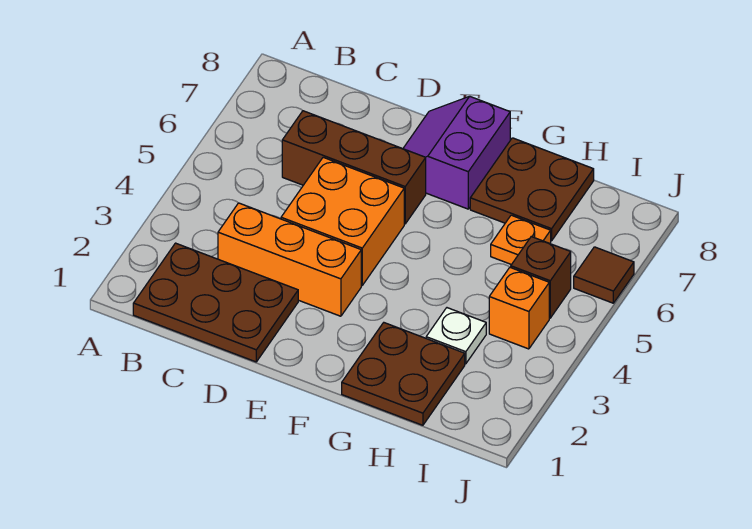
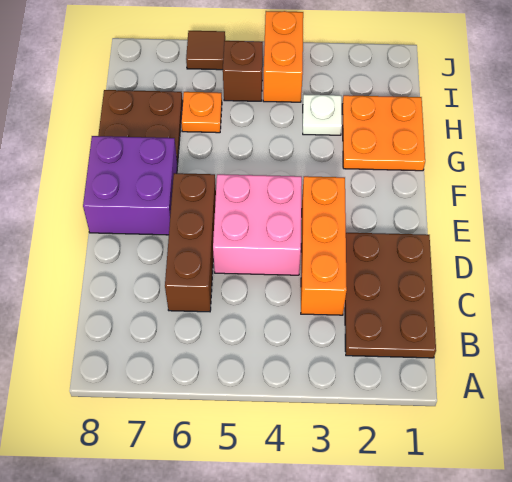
orange brick D4:E5 level 1 -> pink brick D4:E5 level 1
purple slope E7:F8 level 1 top F -> purple brick E7:F8 level 1
brown plate G1:H2 level 1 -> orange plate G1:H2 level 1
orange brick I4 level 1 -> orange brick I4:J4 level 1

